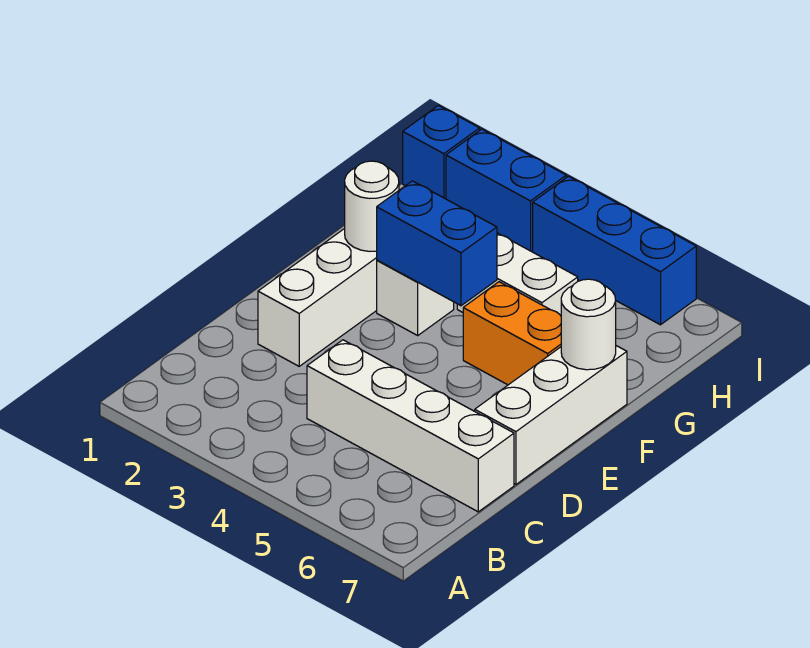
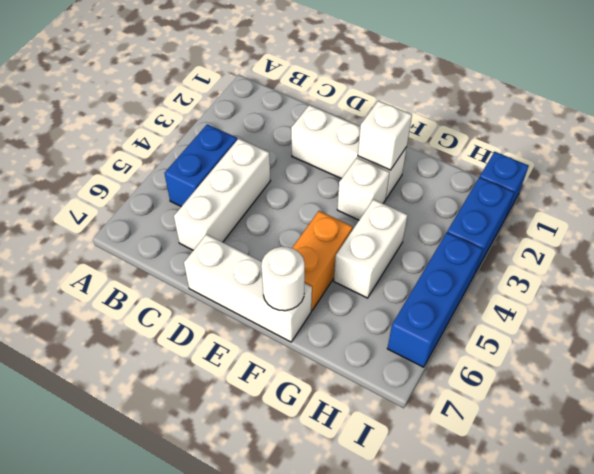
white brick C4:C7 level 1 -> white brick C4:C6 level 1
white round brick F2 level 2 -> white brick F2 level 2
blue brick F3:F4 level 2 -> blue brick B4:B5 level 1

